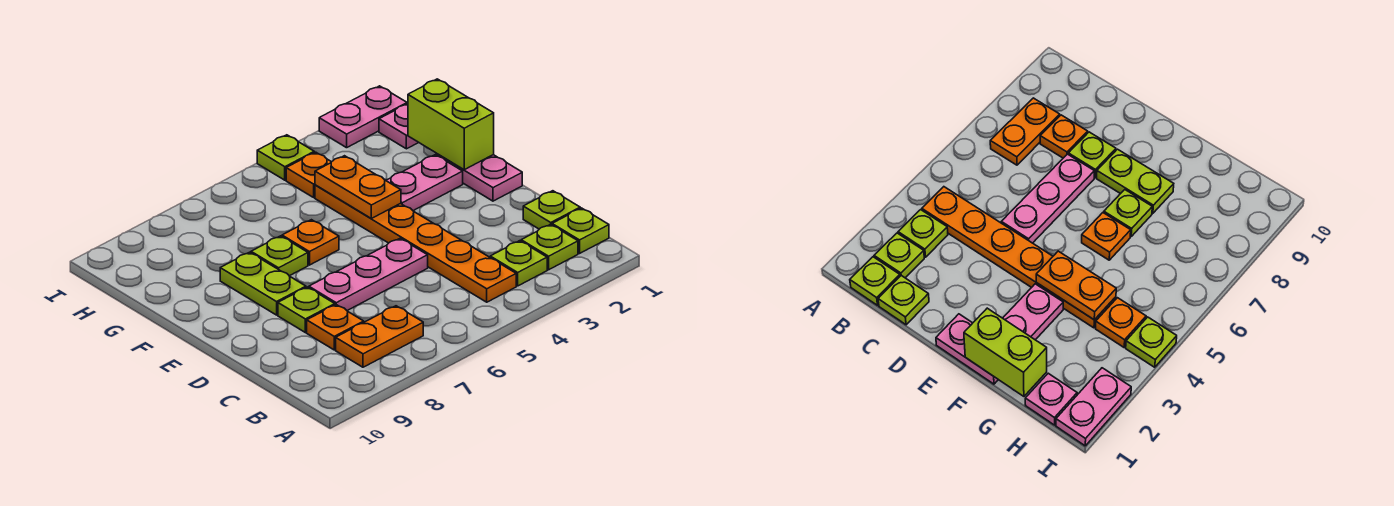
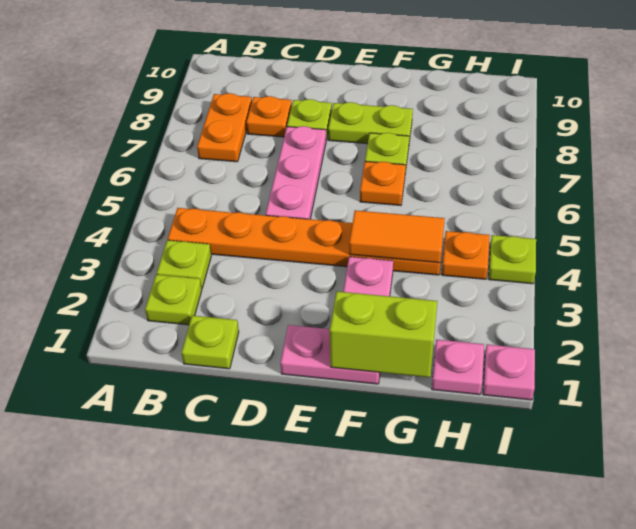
lime plate B1 level 1 -> none
orange plate F4:G4 level 2 -> orange tile F4:G4 level 2
pink plate I1:I2 level 1 -> pink plate I1 level 1

